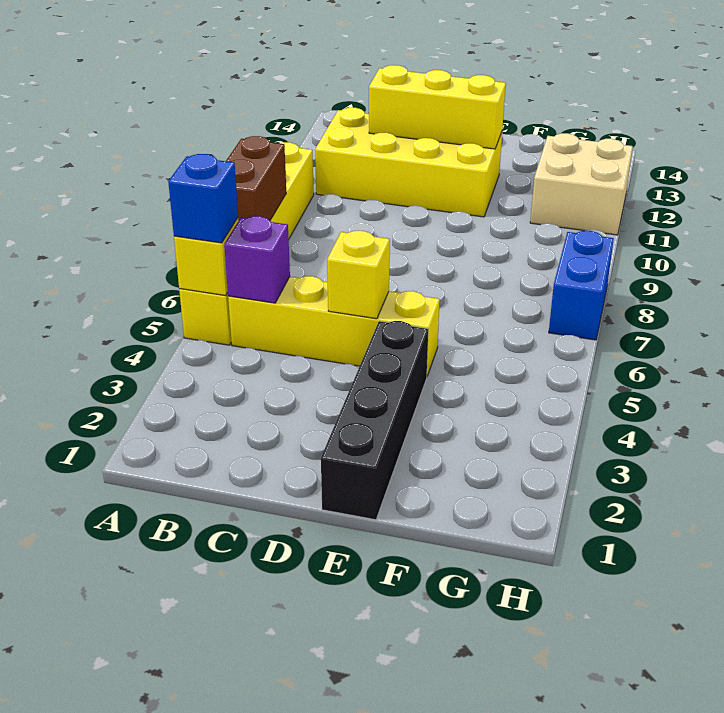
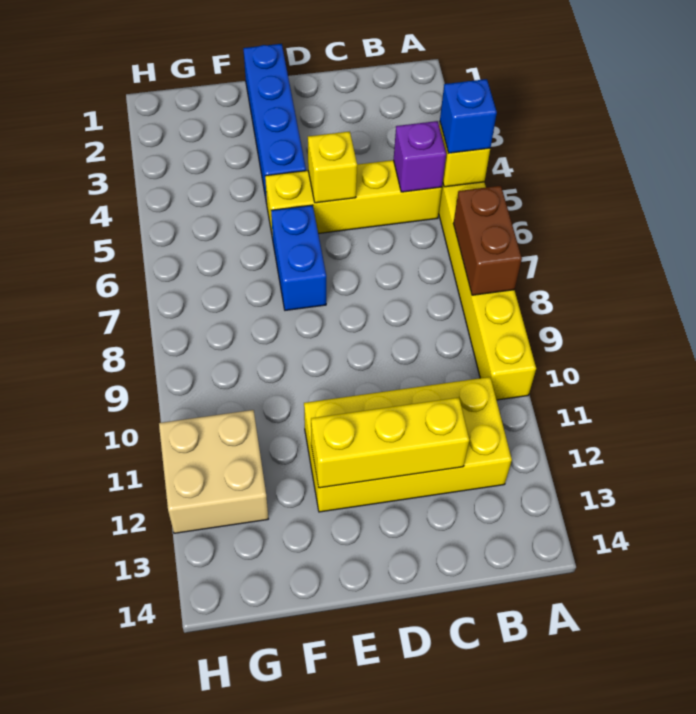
black brick E1:E4 level 1 -> blue brick E1:E4 level 1
blue brick H7:H8 level 1 -> blue brick E6:E7 level 1

